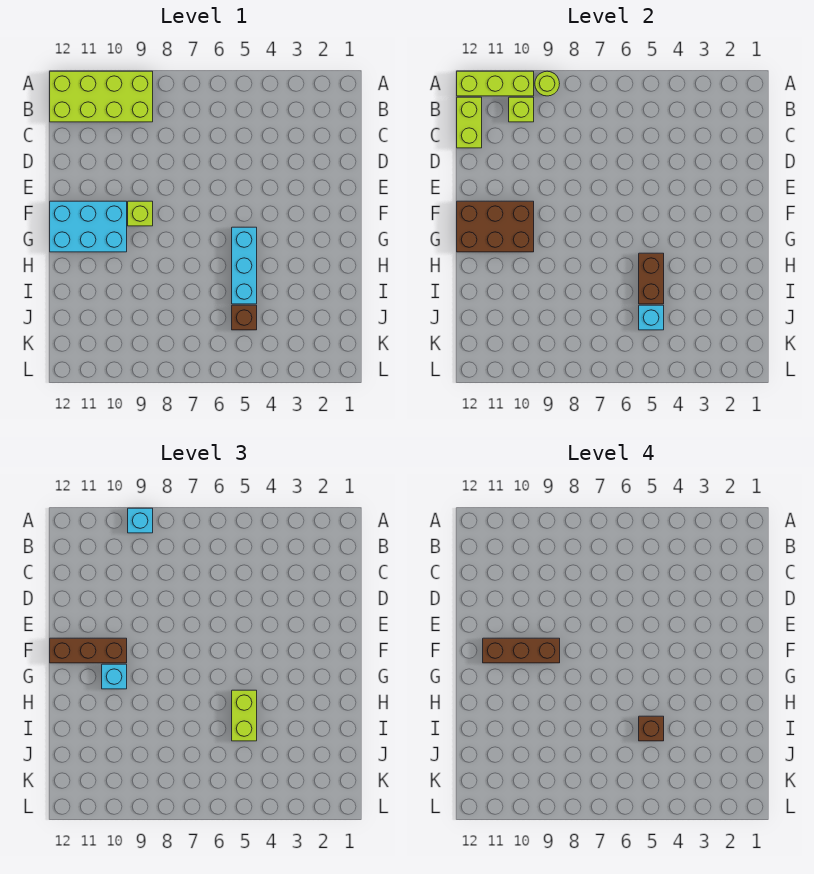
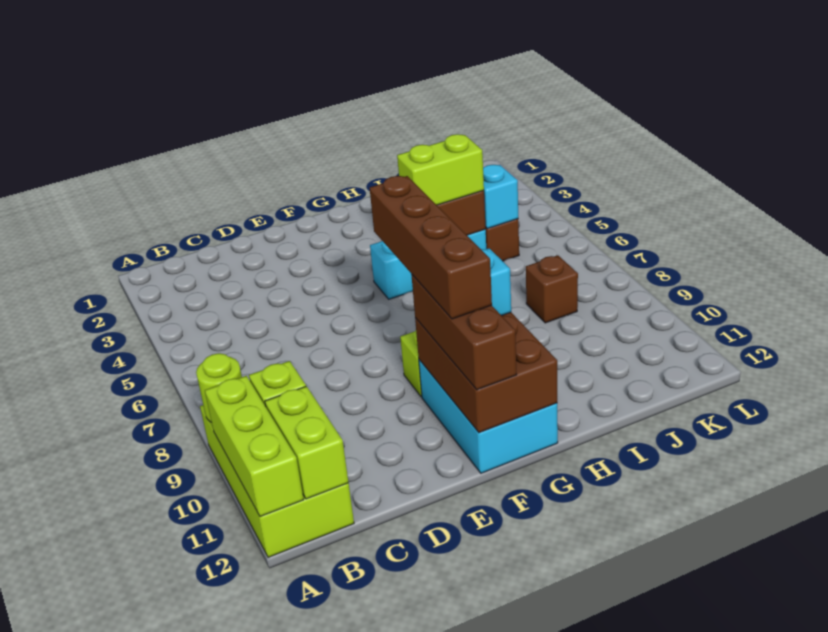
cyan brick A9 level 3 -> none
lime brick B12:C12 level 2 -> lime brick B11:B12 level 2
brown brick F9:F11 level 4 -> brown brick F8:F11 level 4
brown brick I5 level 4 -> brown brick J8 level 1

